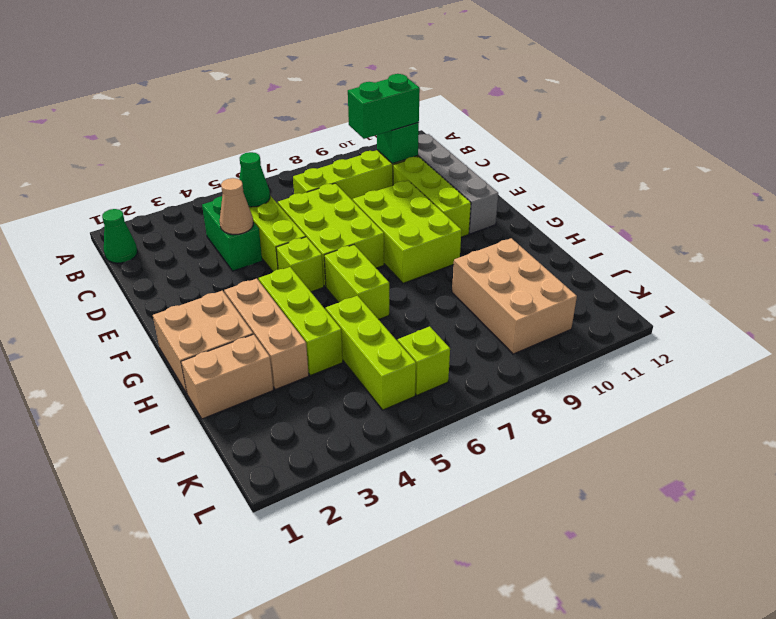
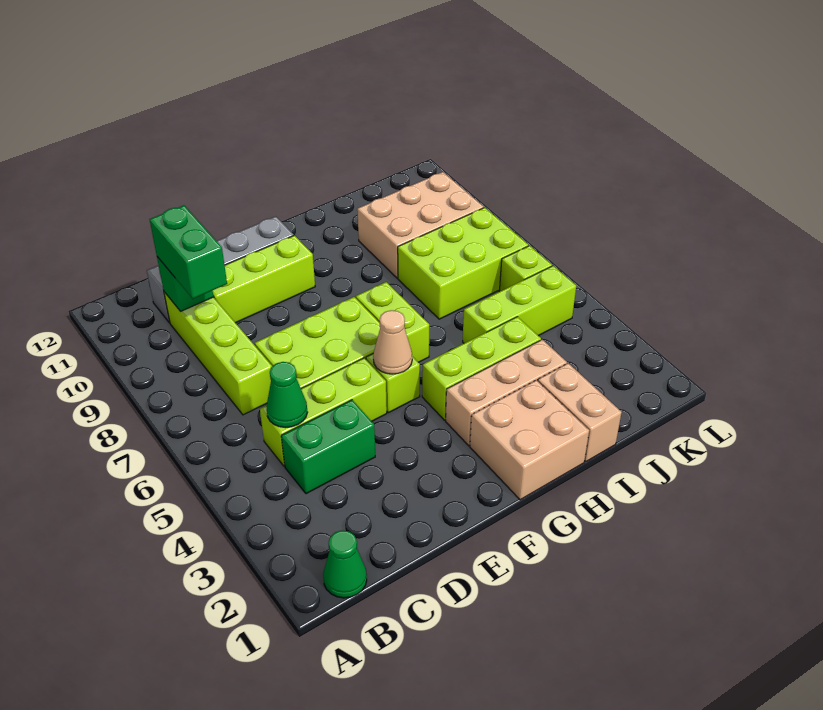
tan cone D4 level 2 -> tan cone F5 level 2
lime brick E8:G9 level 1 -> lime brick I7:K8 level 1
lime brick G6:H6 level 1 -> lime brick G6:G7 level 1

